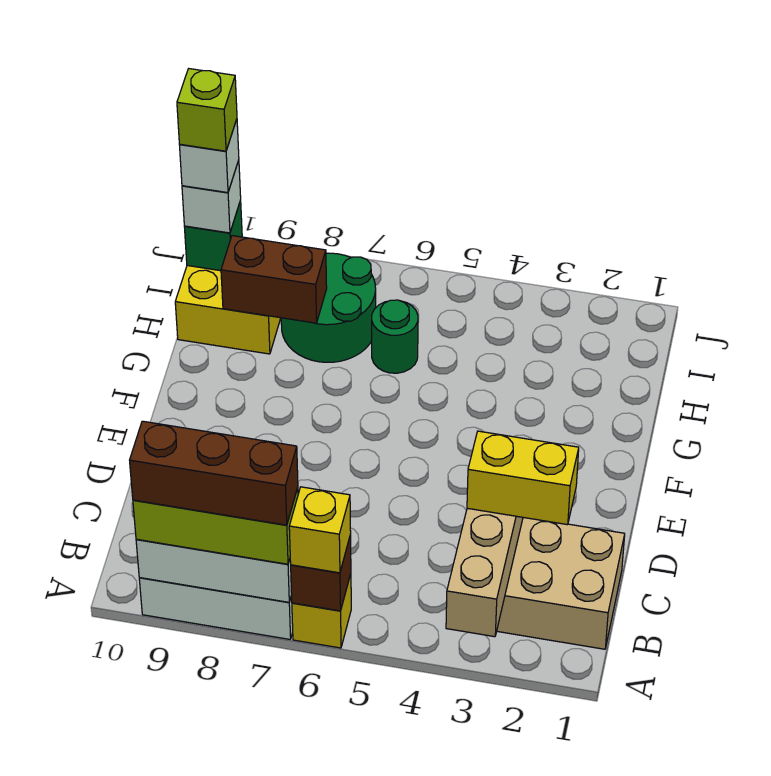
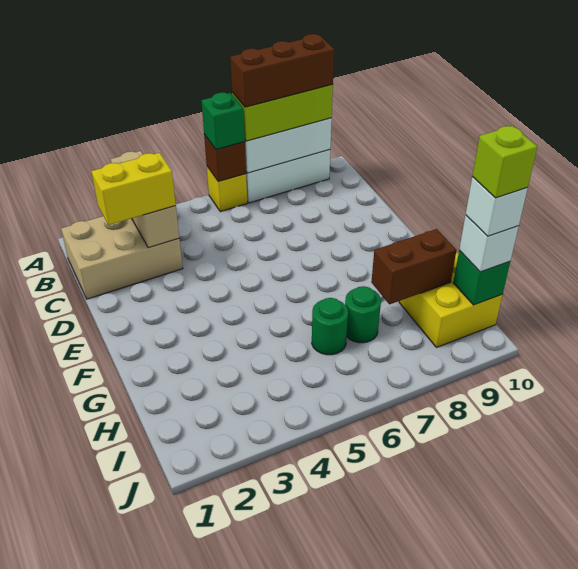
yellow brick A6 level 3 -> green brick A6 level 3
green round brick H7:I8 level 1 -> green round brick H7 level 1

